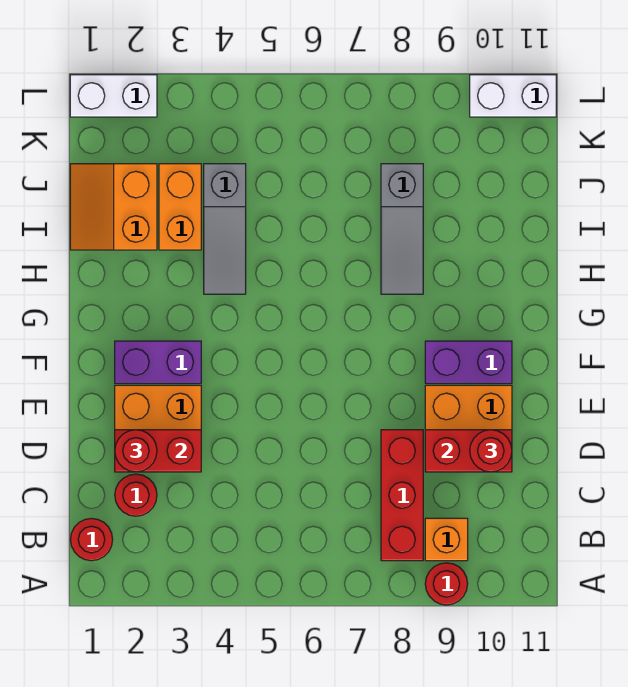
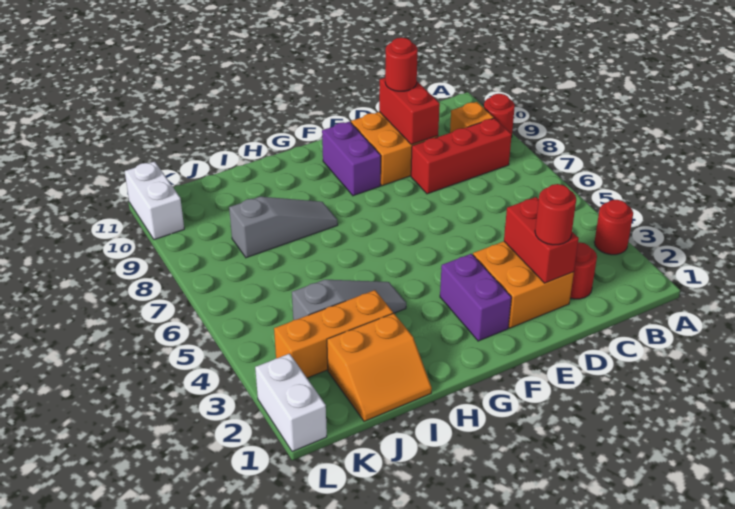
red round brick B1 level 1 -> red round brick A3 level 1
orange brick I3:J3 level 1 -> orange brick I3:K3 level 1

